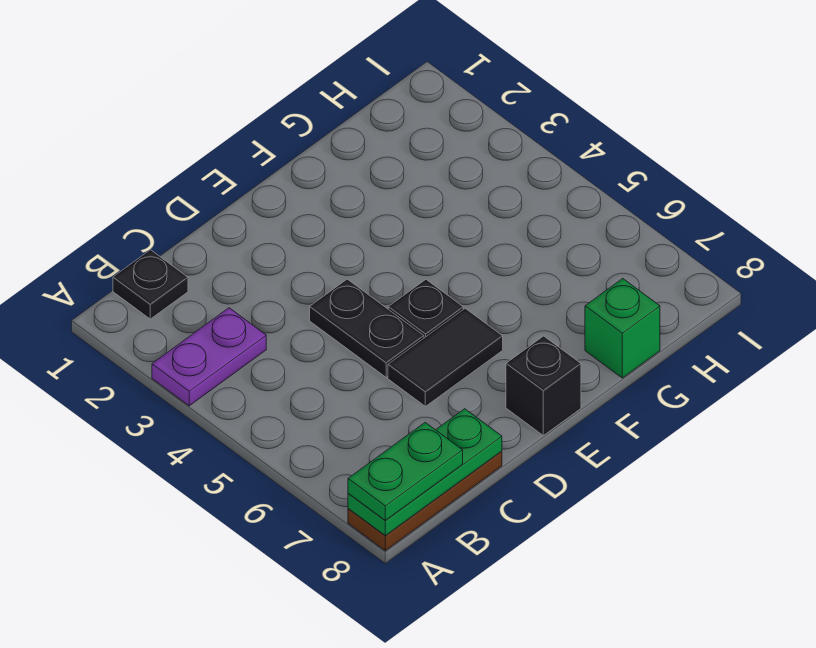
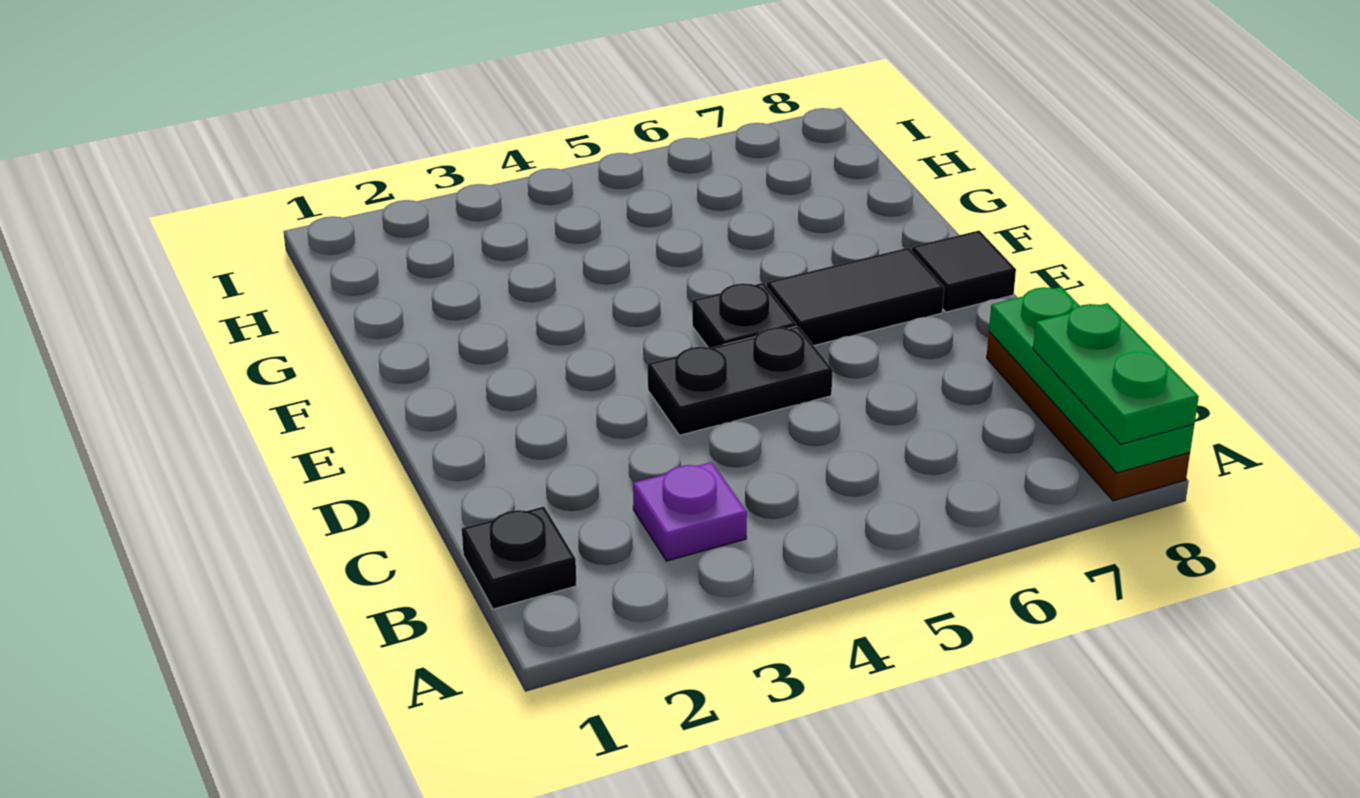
purple plate A3:B3 level 1 -> purple plate B3 level 1
black tile D6:E6 level 1 -> black tile E6:E7 level 1
black brick E8 level 1 -> black tile E8 level 1
green brick G8 level 1 -> none

